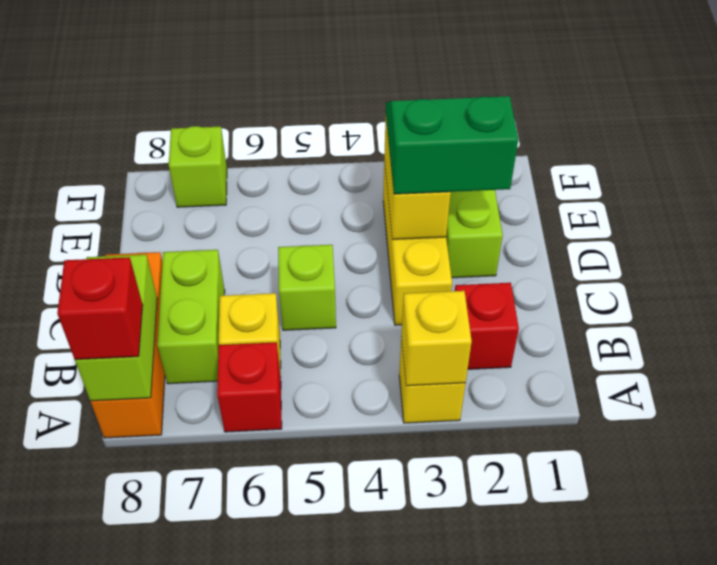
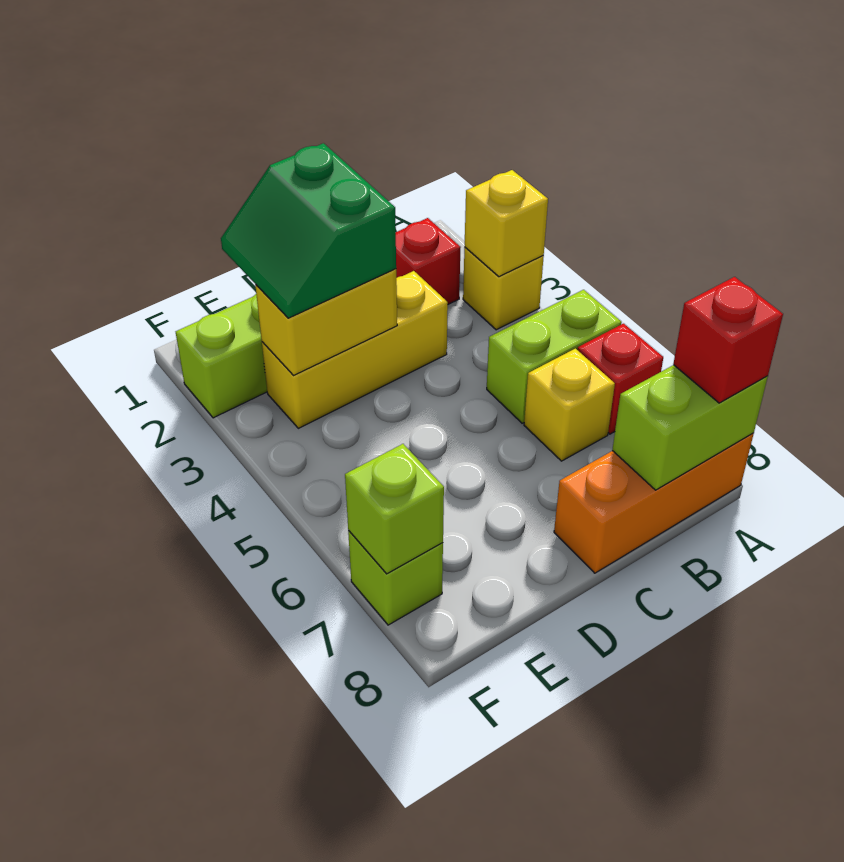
lime brick B7:C7 level 1 -> lime brick A5:B5 level 1
lime brick C5 level 1 -> lime brick F7 level 2

